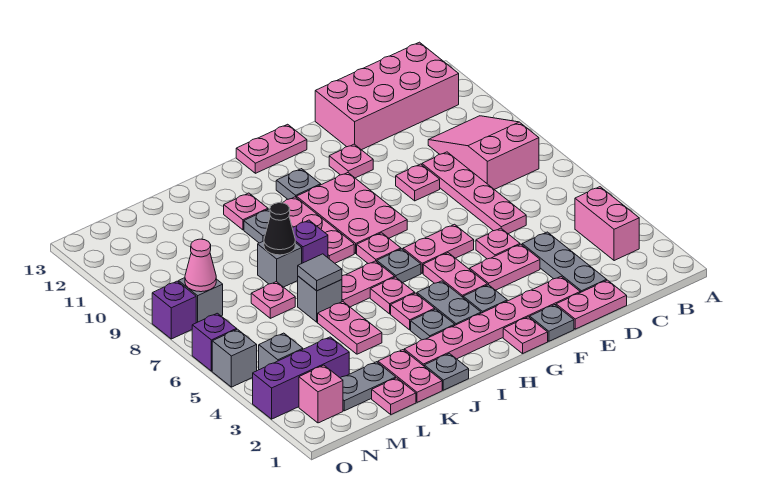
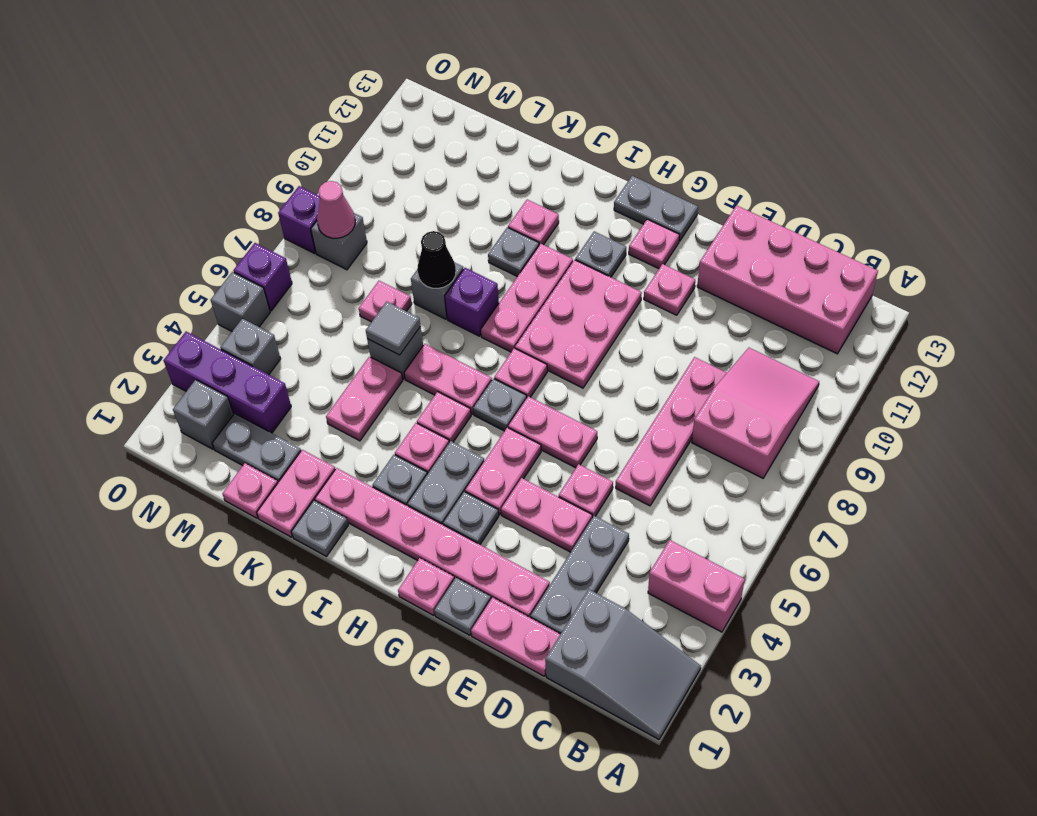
none -> grey slope A1:C2 level 1 top C
pink brick B3:B4 level 1 -> pink brick A4:B4 level 1
pink plate E9 level 1 -> pink plate G12 level 1
pink plate G13:H13 level 1 -> grey plate G13:H13 level 1
pink brick N2 level 1 -> grey brick N2 level 1

